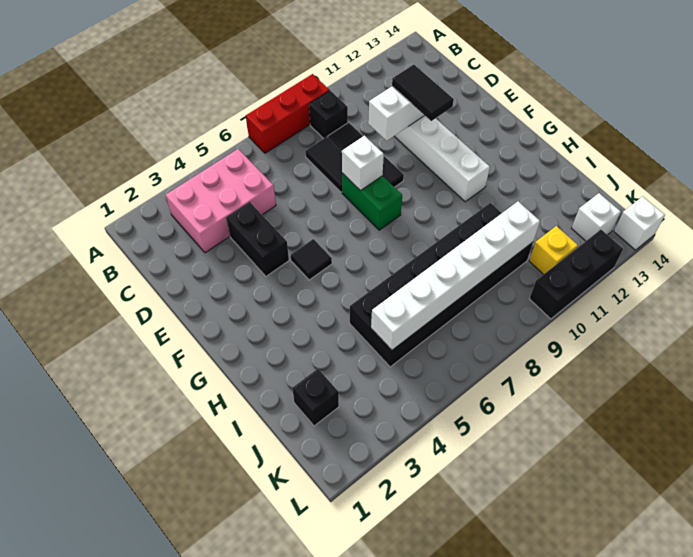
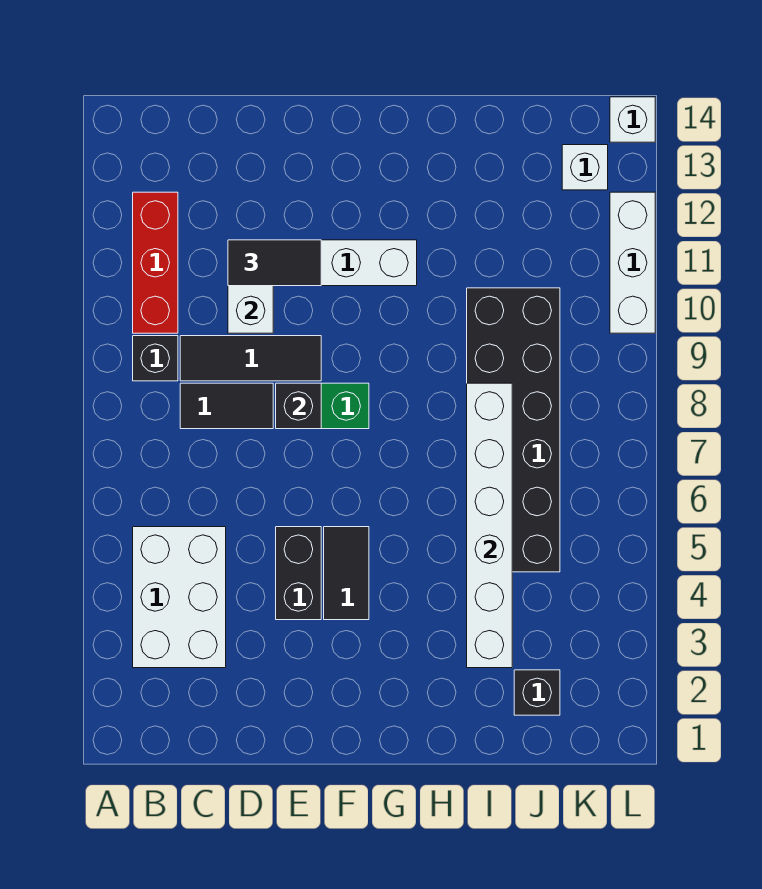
red brick A7:A9 level 1 -> red brick B10:B12 level 1
pink brick B3:C5 level 1 -> white brick B3:C5 level 1
black brick D4:E4 level 1 -> black brick E4:E5 level 1
white brick E8 level 2 -> black brick E8 level 2
black tile F5 level 1 -> black tile F4:F5 level 1
white brick J5:J10 level 2 -> white brick I3:I8 level 2
yellow brick K11 level 1 -> none
black brick L10:L12 level 1 -> white brick L10:L12 level 1

